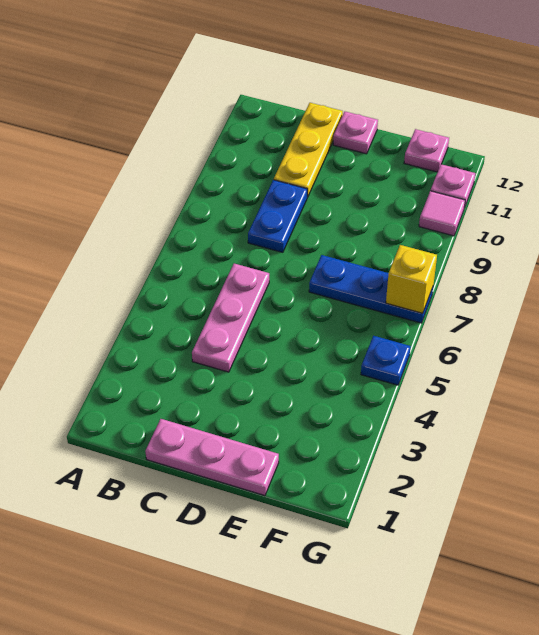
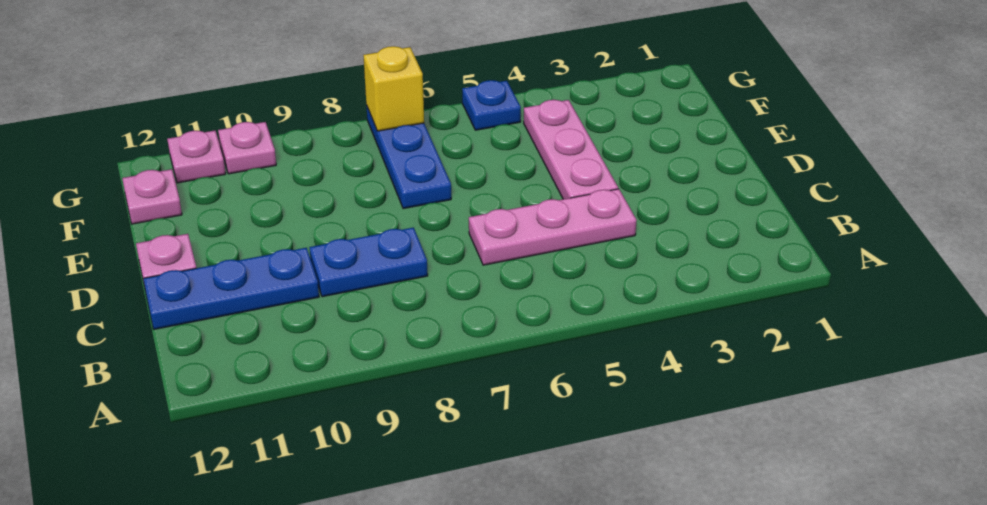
pink plate C1:E1 level 1 -> pink plate D4:F4 level 1
yellow plate C10:C12 level 1 -> blue plate C10:C12 level 1
pink tile G10 level 1 -> pink plate G10 level 1

